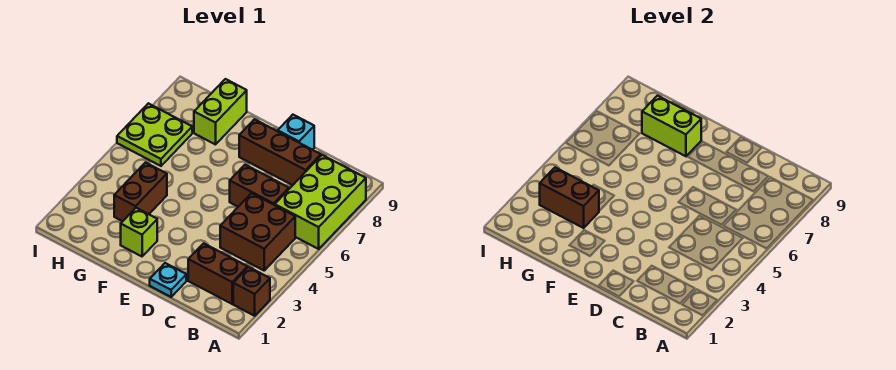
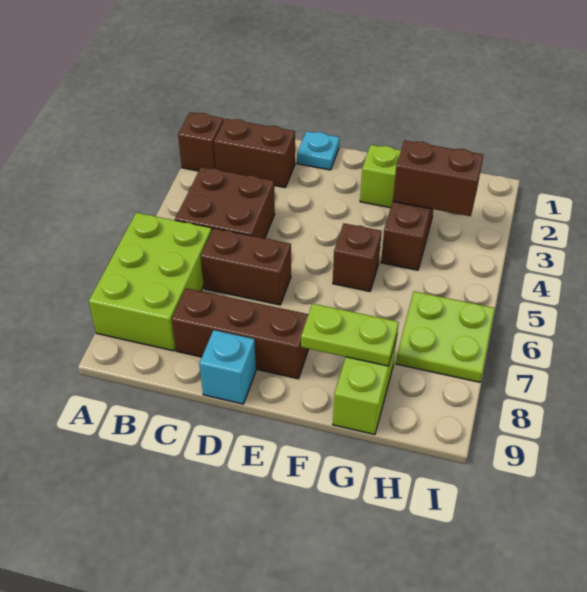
none -> brown brick F5 level 1
lime brick F8:G8 level 2 -> lime plate F8:G8 level 2

